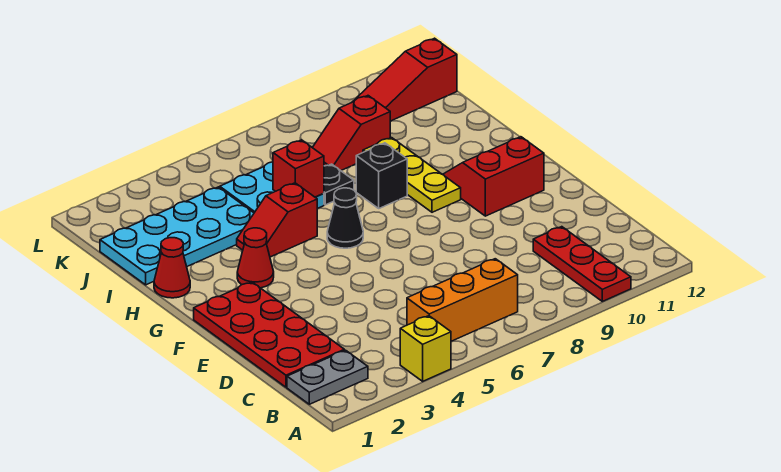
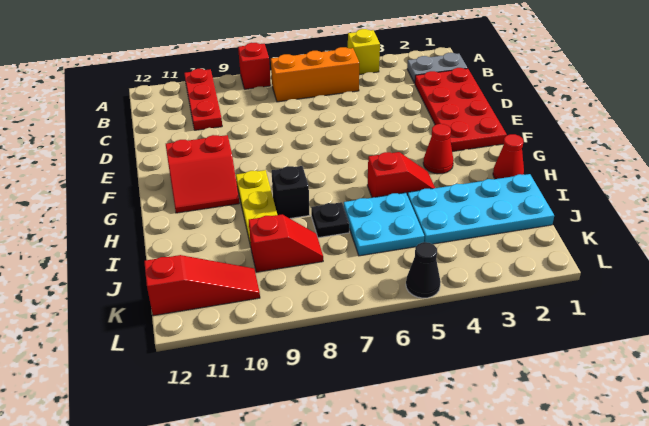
black cone G6 level 1 -> black cone L5 level 1
red brick I6 level 2 -> red brick A8 level 1

